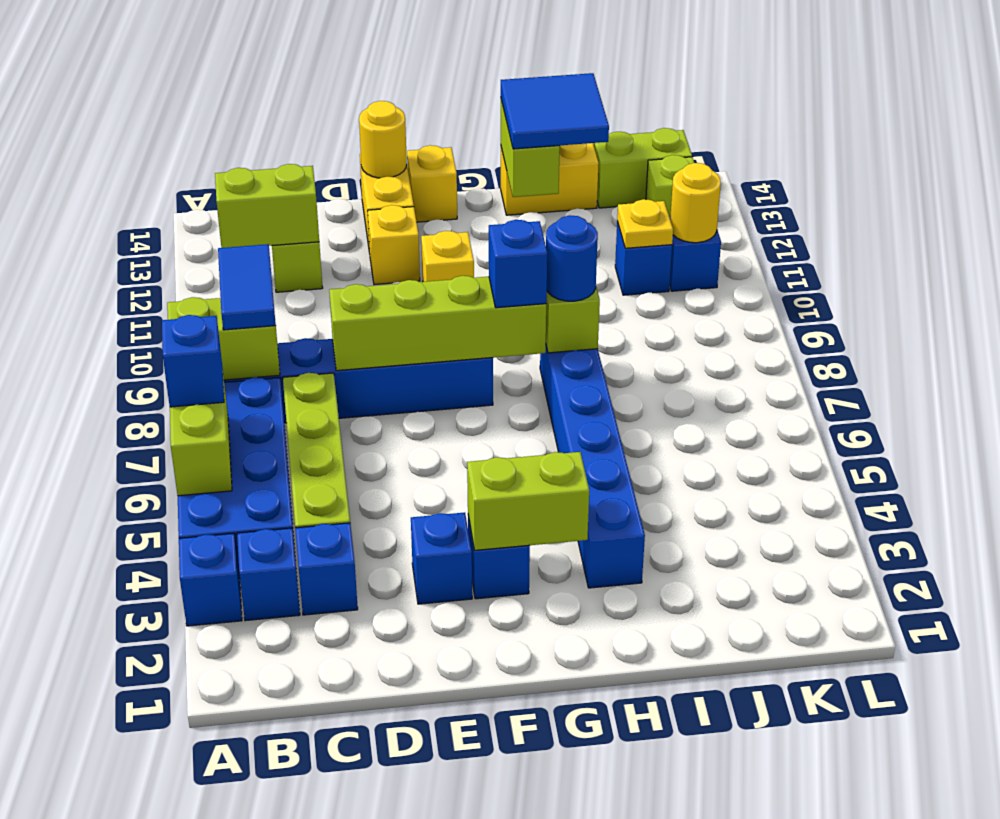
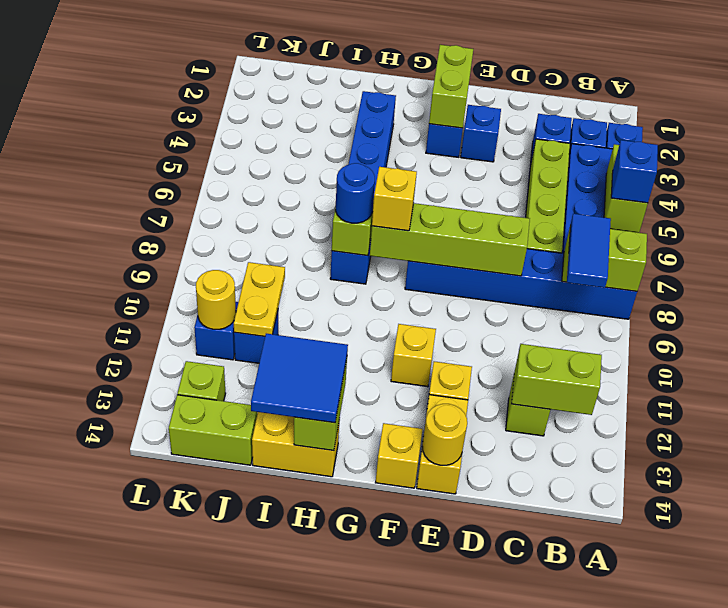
lime brick F3:G3 level 2 -> lime brick F2:F3 level 2
blue brick G8 level 3 -> yellow brick G8 level 3
yellow plate J11 level 2 -> yellow plate J10:J11 level 2

